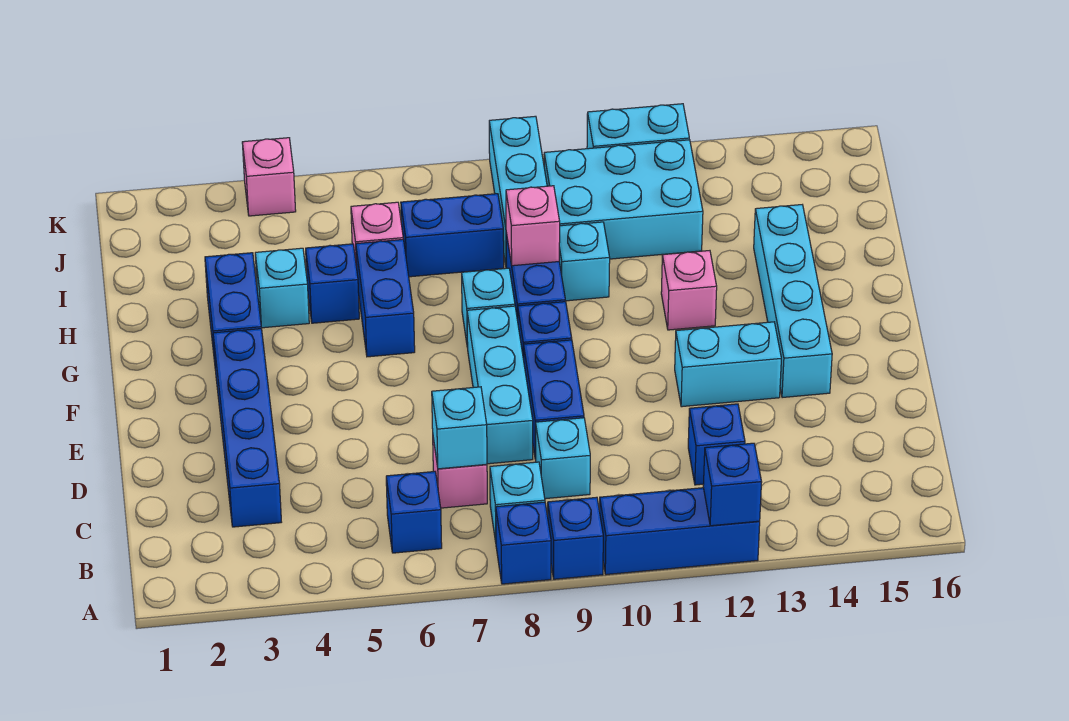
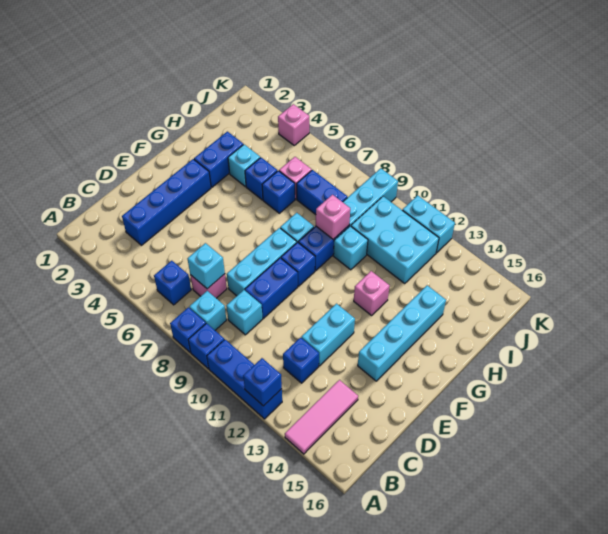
none -> pink tile A14:C14 level 1
cyan brick E12:E13 level 1 -> cyan brick D12:E12 level 1
blue brick G6:H6 level 1 -> blue brick H6 level 1

